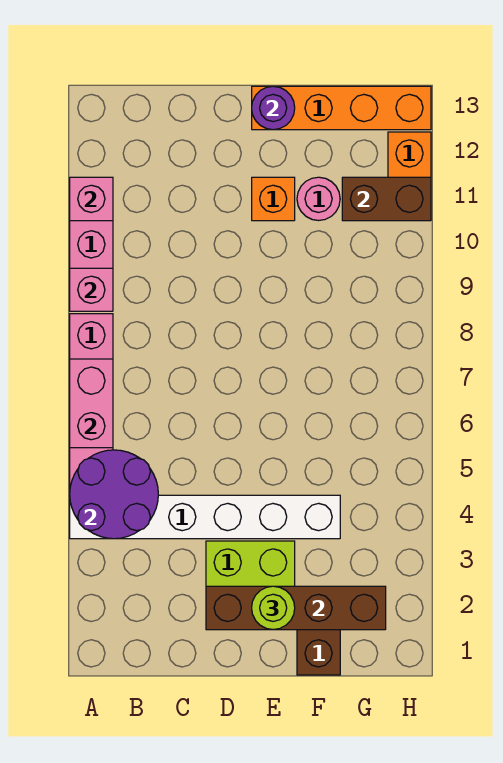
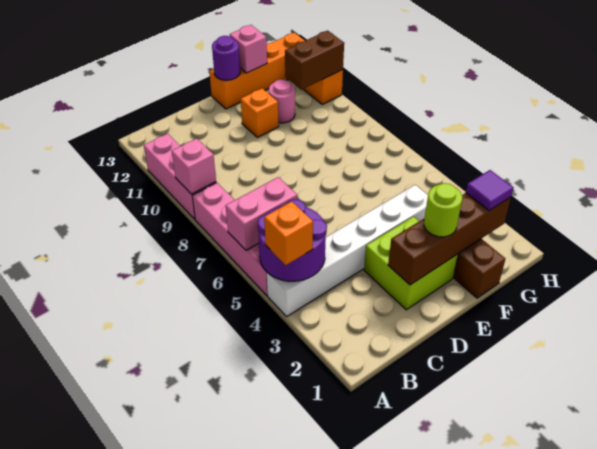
none -> orange brick A4 level 3
pink brick A6:A7 level 2 -> pink brick A6:B6 level 2
pink brick A11 level 2 -> pink brick F13 level 2
none -> purple tile G2 level 3

